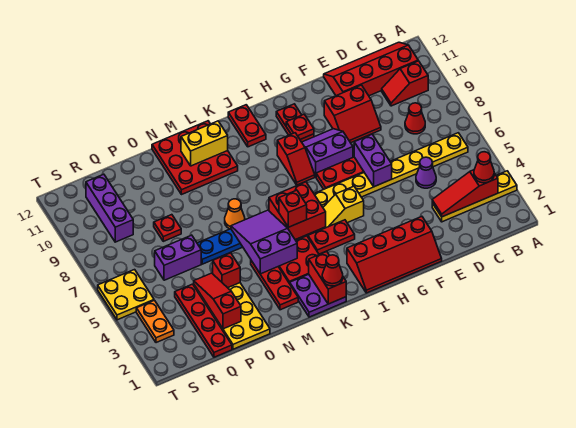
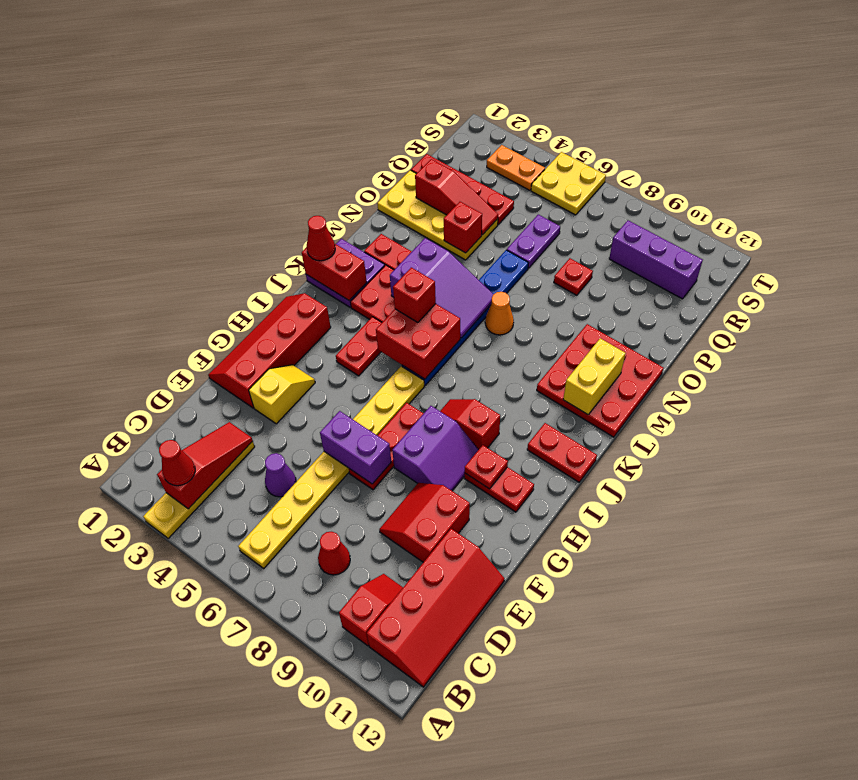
yellow slope H5:I5 level 1 top H -> yellow slope F3:G3 level 1 top F
purple brick P6:Q6 level 1 -> purple plate P6:Q6 level 1

